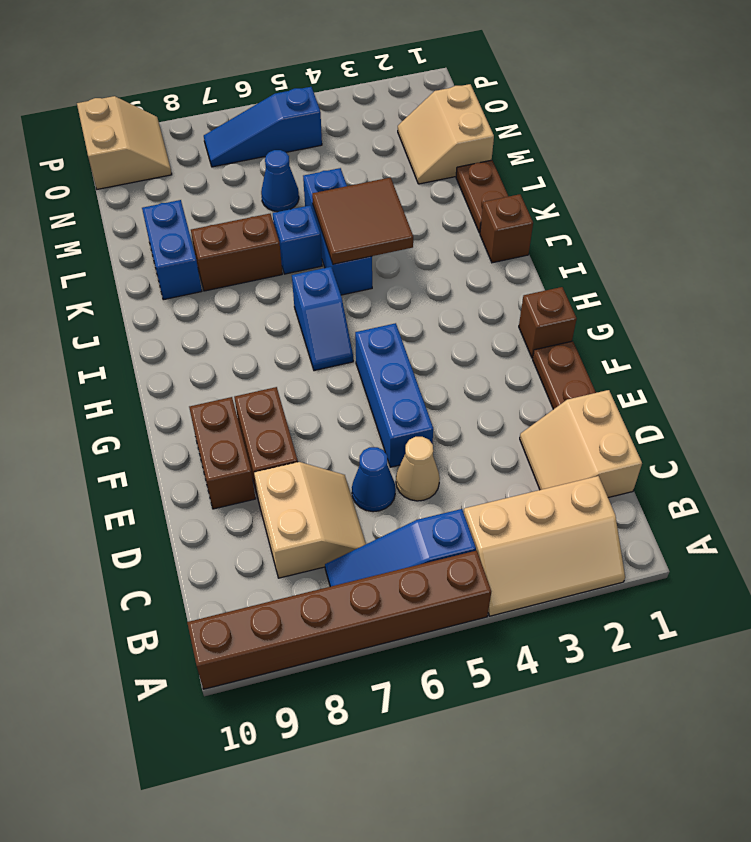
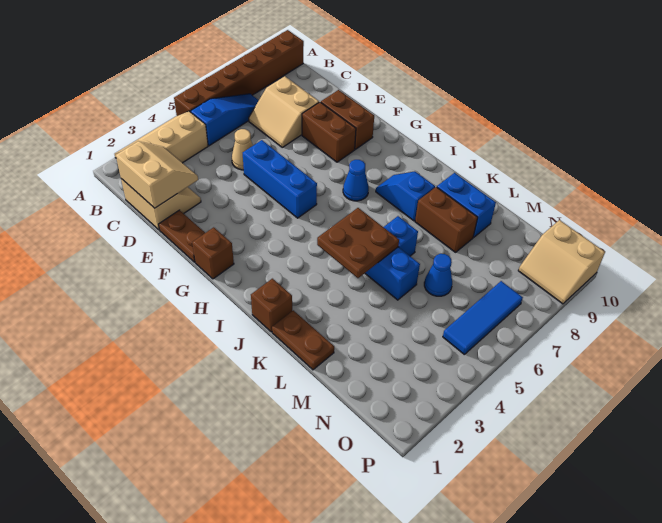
blue cone D6 level 1 -> blue cone H7 level 1
blue slope H6:I6 level 1 top I -> blue slope I8:J8 level 1 top J
brown tile J4:K5 level 2 -> brown plate J4:K5 level 2
brown brick K7:K8 level 1 -> brown brick K8:L8 level 1
tan slope M1:N2 level 1 top 1 -> tan slope C1:D2 level 2 top 1
blue slope O5:O7 level 1 top 5 -> blue tile O5:O7 level 1

